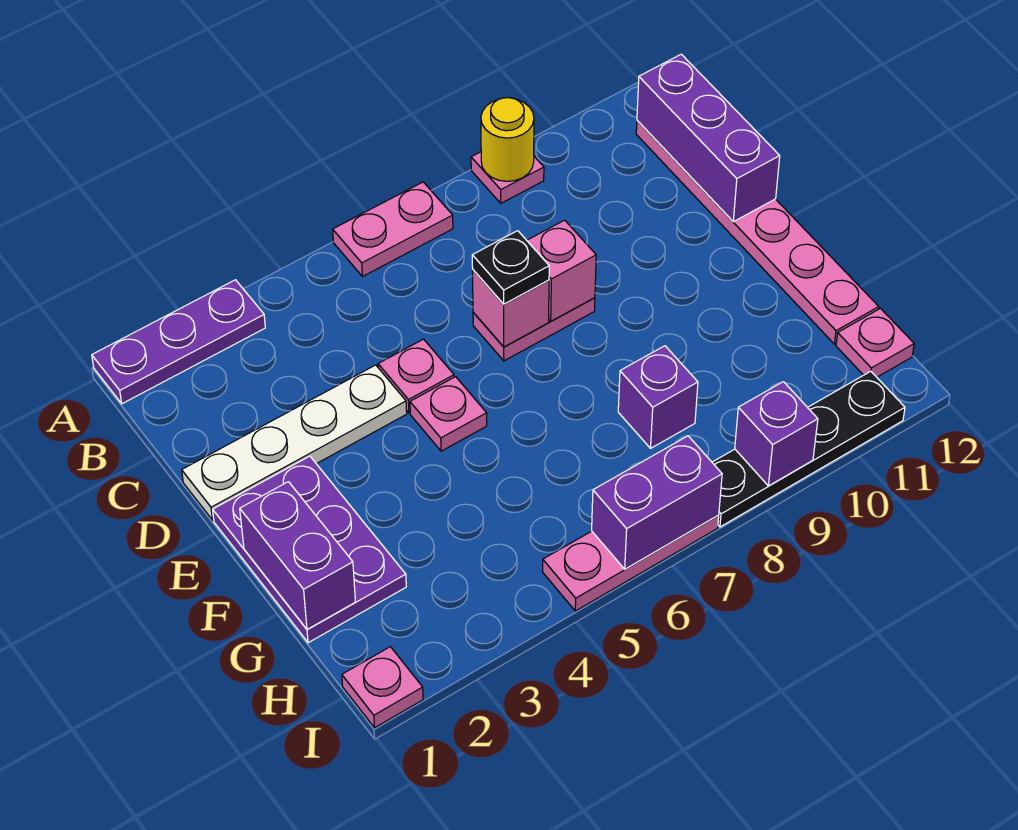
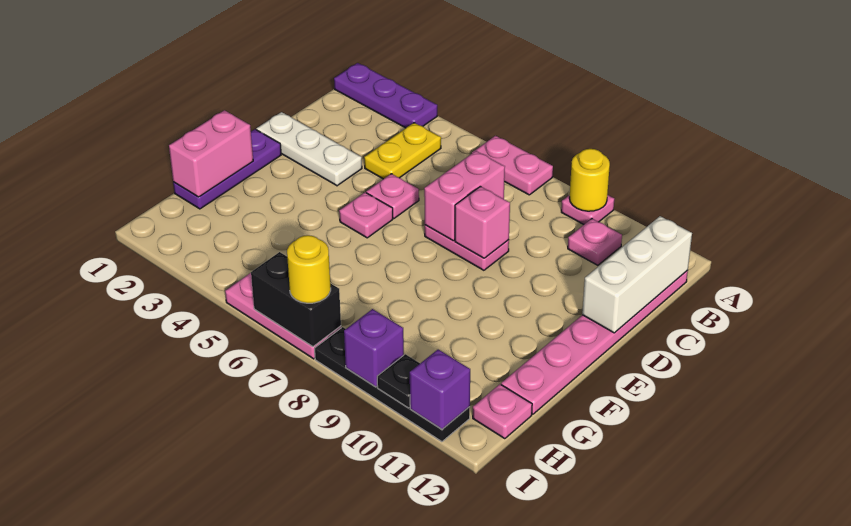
none -> yellow plate B4:C4 level 1
purple brick B12:D12 level 2 -> white brick B12:D12 level 2
white plate D1:D4 level 1 -> white plate D1:D3 level 1
pink brick D7 level 2 -> pink brick C7:D7 level 2
black plate D7 level 3 -> black plate I10 level 2
purple plate E1:G2 level 1 -> purple plate E1:G1 level 1
purple brick F1:G1 level 2 -> pink brick F1:G1 level 2
purple brick G8 level 1 -> purple brick I11 level 2
pink plate I1 level 1 -> pink plate B10 level 1
purple brick I6:I7 level 2 -> black brick I6:I7 level 2
none -> yellow round brick I7 level 3

